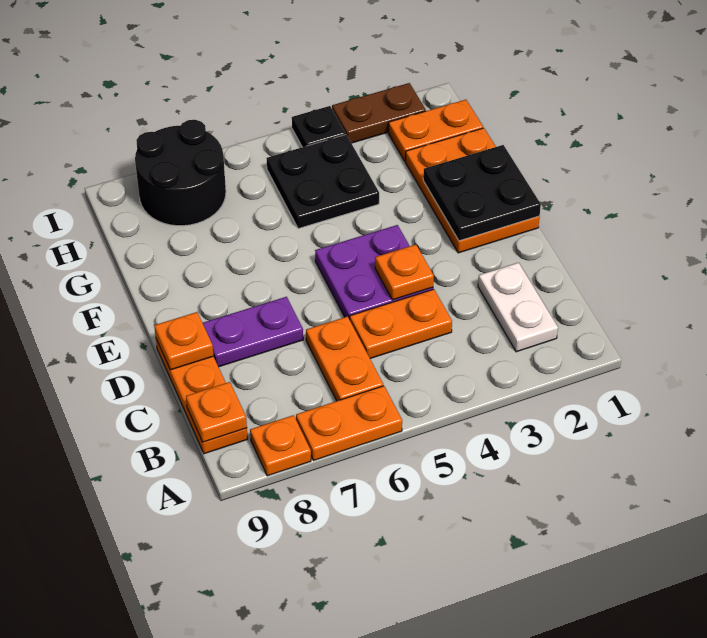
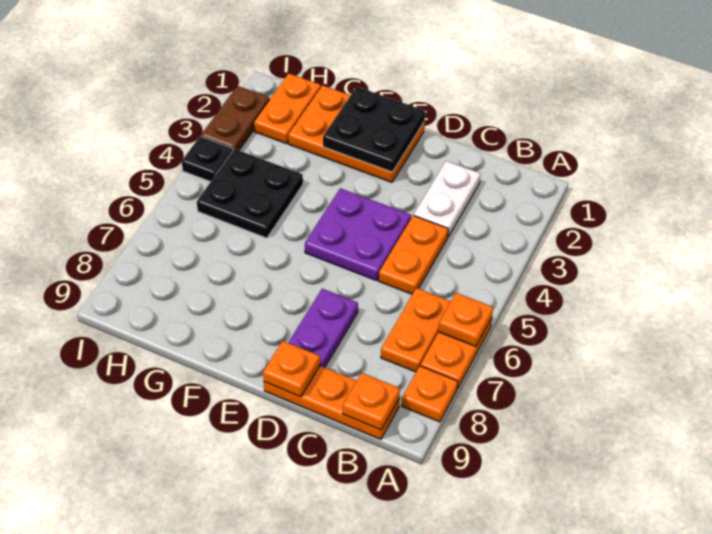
white plate B2:C2 level 1 -> white plate C2:C3 level 1
orange plate B6:C6 level 1 -> orange plate B6:B7 level 1
orange plate D4 level 2 -> orange plate A6 level 2
black round brick H7:I8 level 1 -> none

